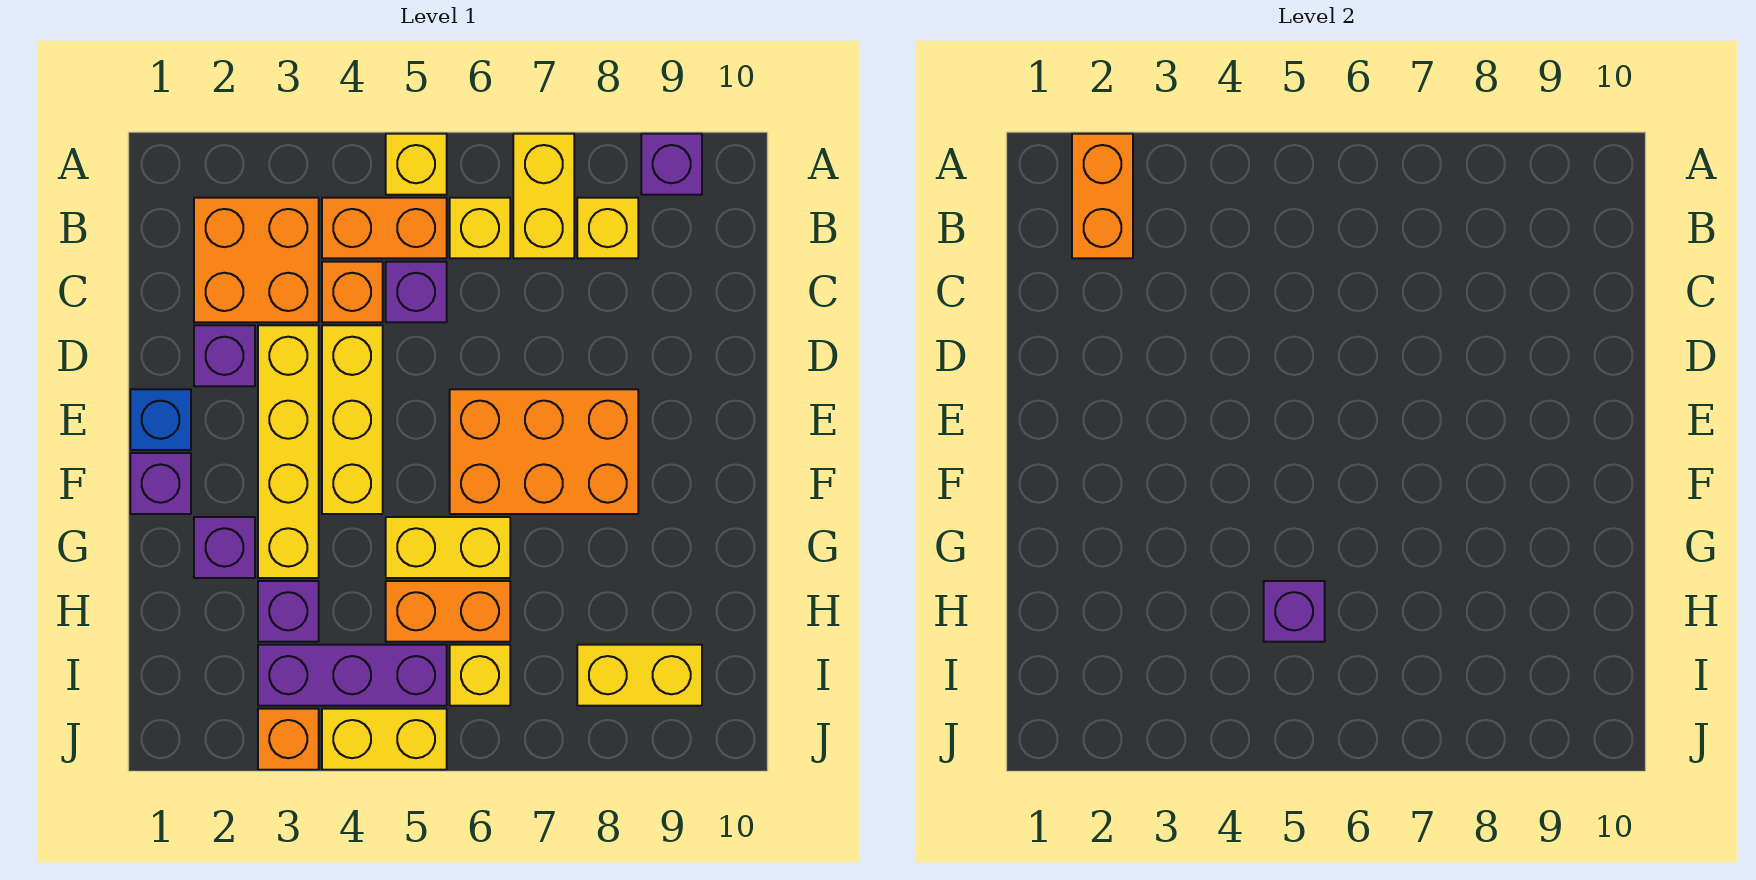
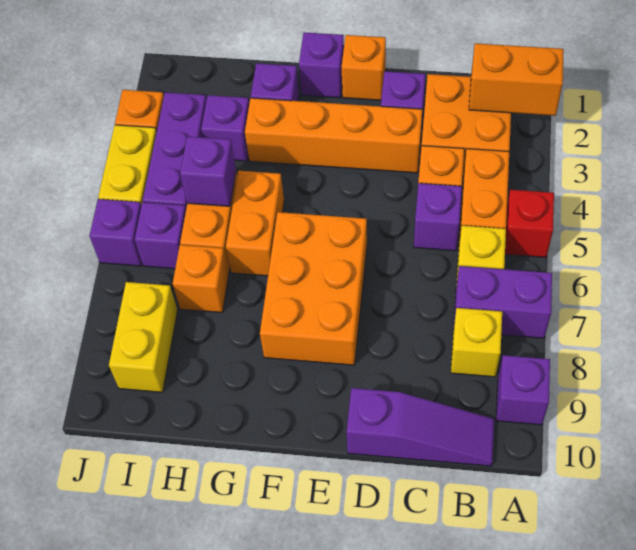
yellow brick A5 level 1 -> red brick A5 level 1
yellow brick A7:B7 level 1 -> purple brick A7:B7 level 1
none -> purple slope B10:D10 level 1 top D
yellow brick D3:G3 level 1 -> orange brick D3:G3 level 1
yellow brick D4:F4 level 1 -> none
blue brick E1 level 1 -> orange brick E1 level 1
yellow brick G5:G6 level 1 -> orange brick G5:G6 level 1
none -> orange brick H7 level 1
yellow brick I6 level 1 -> purple brick I6 level 1
none -> purple brick J6 level 1

